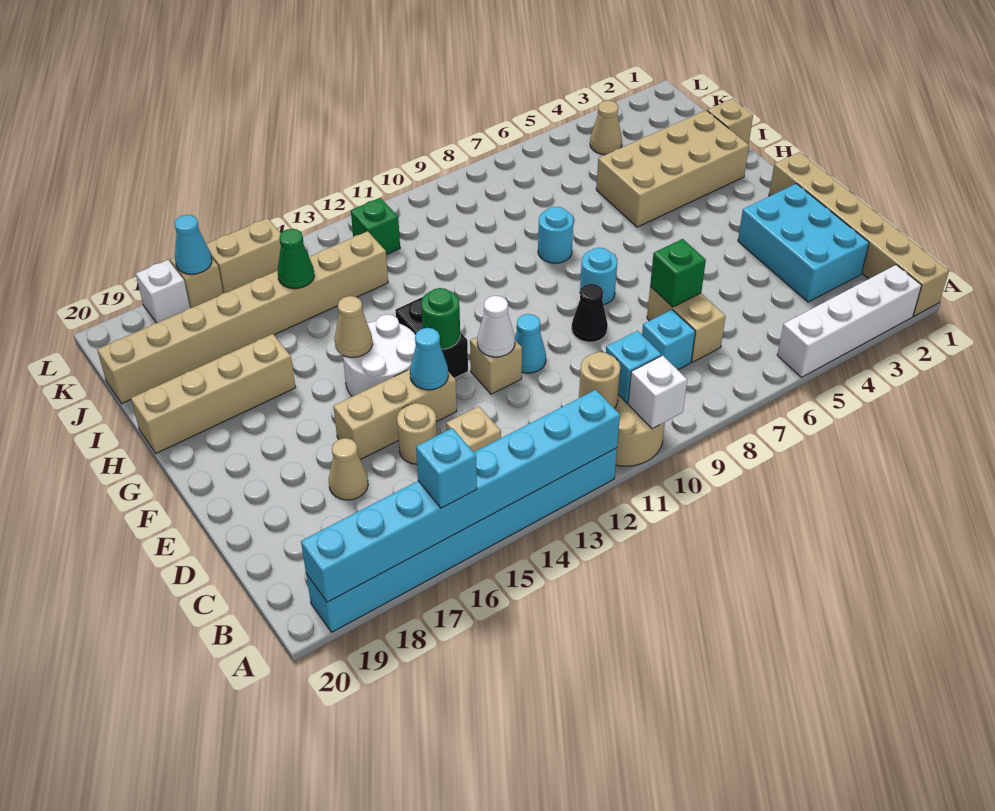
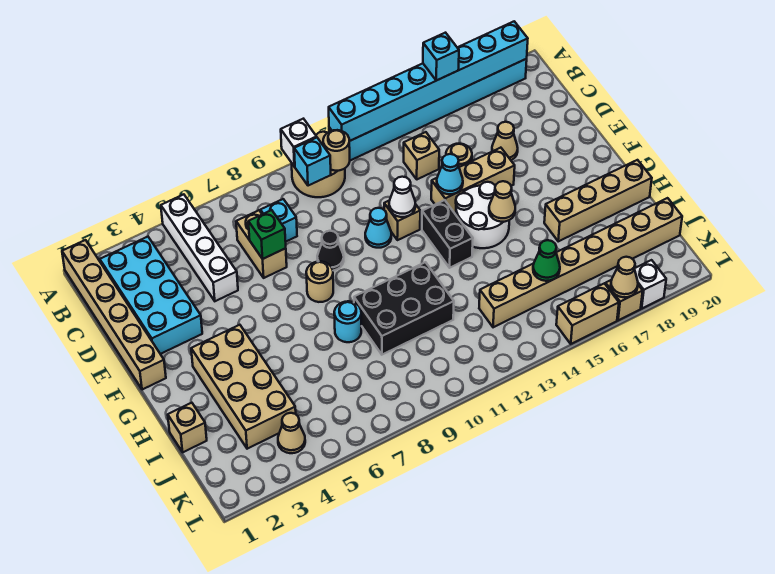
white brick A2:A5 level 1 -> white brick A5:D5 level 1
cyan brick C2:E3 level 1 -> cyan brick B2:E3 level 1
cyan round brick F8 level 1 -> tan round brick F8 level 1
green round brick F13 level 2 -> none
tan brick H2:I5 level 1 -> tan brick G3:J4 level 1
none -> black brick H9:I11 level 1
green brick K12 level 1 -> none
cyan cone L17 level 2 -> tan cone L17 level 2

